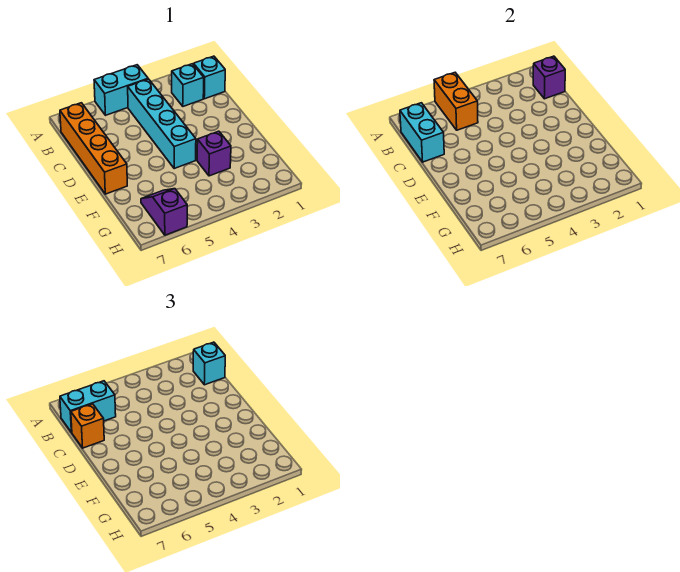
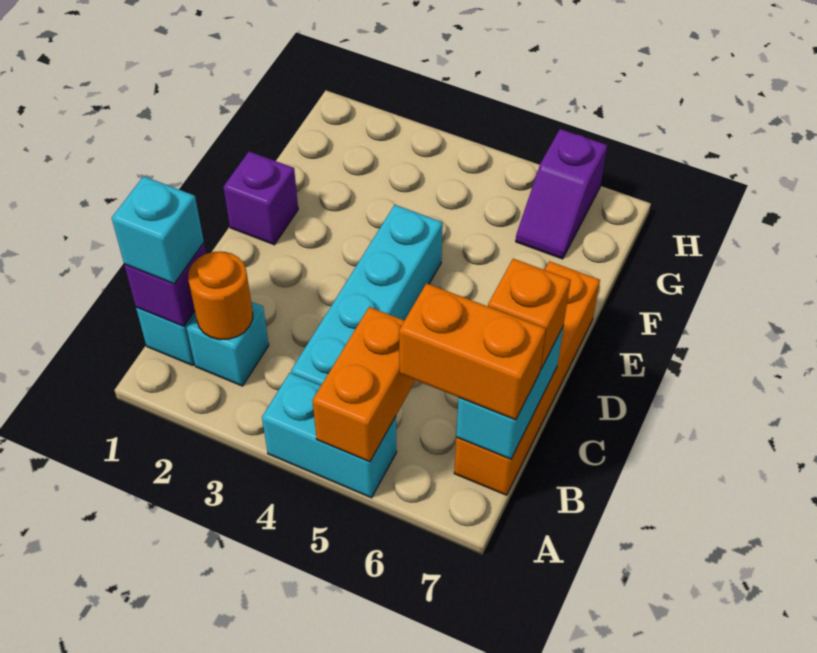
none -> orange round brick B2 level 2
cyan brick B6:B7 level 3 -> orange brick B6:B7 level 3
purple brick F3 level 1 -> purple brick E1 level 1

